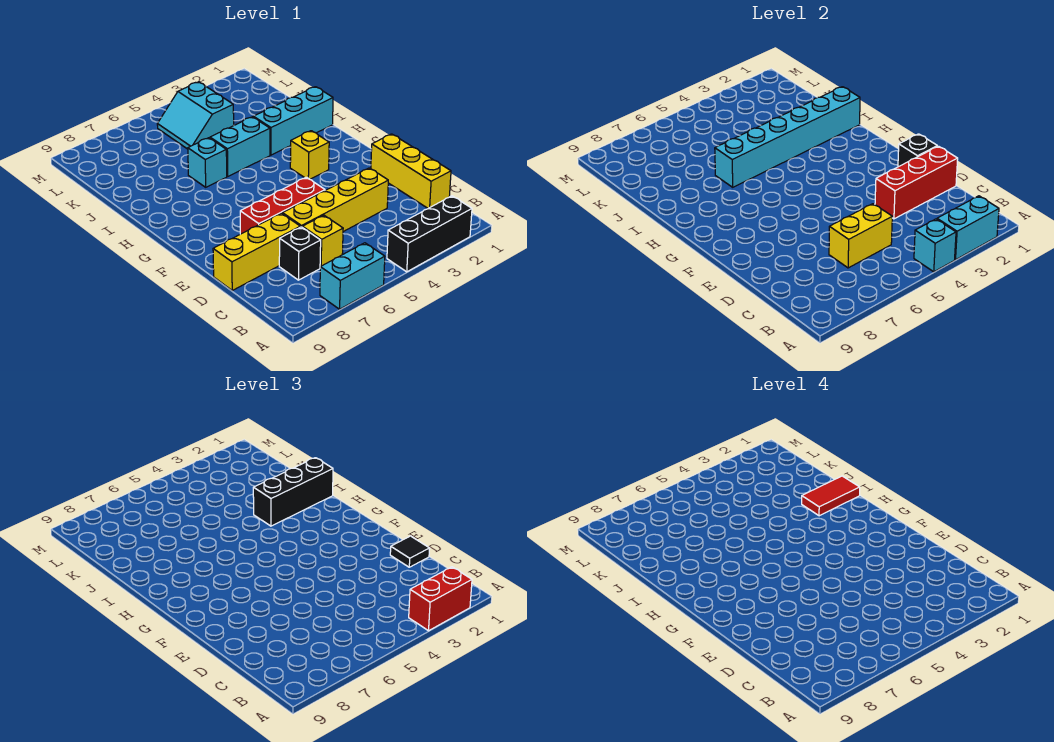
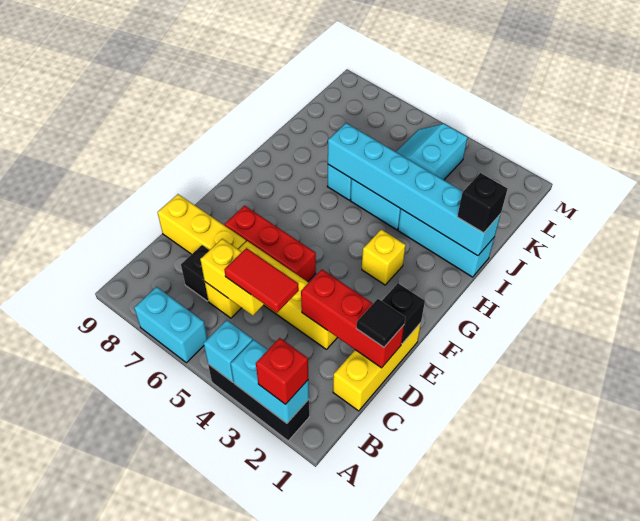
red brick A2:A3 level 3 -> red brick A2 level 3
black brick I1:I3 level 3 -> black brick I1 level 3
red tile I1:I2 level 4 -> red tile C4:C5 level 3

